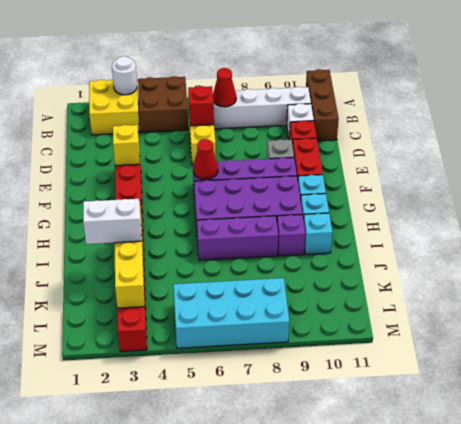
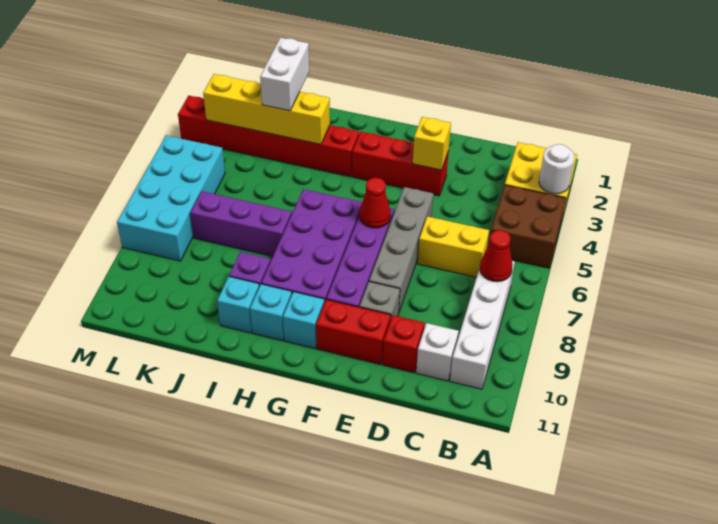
brown brick A11:C11 level 1 -> none
red brick C6 level 2 -> none
none -> grey brick E5:E8 level 1
purple brick I6:I8 level 1 -> purple brick I7:K7 level 1

